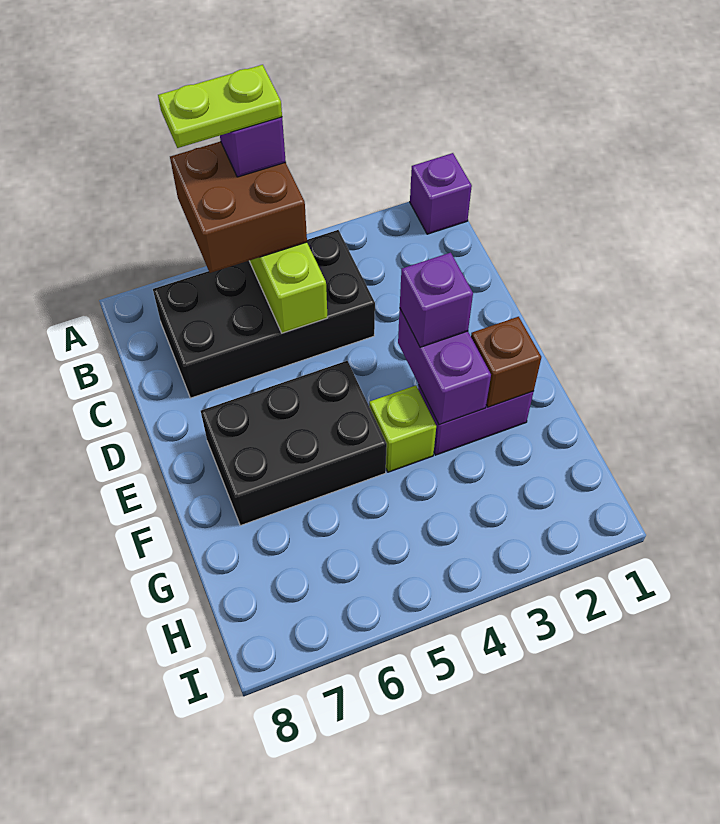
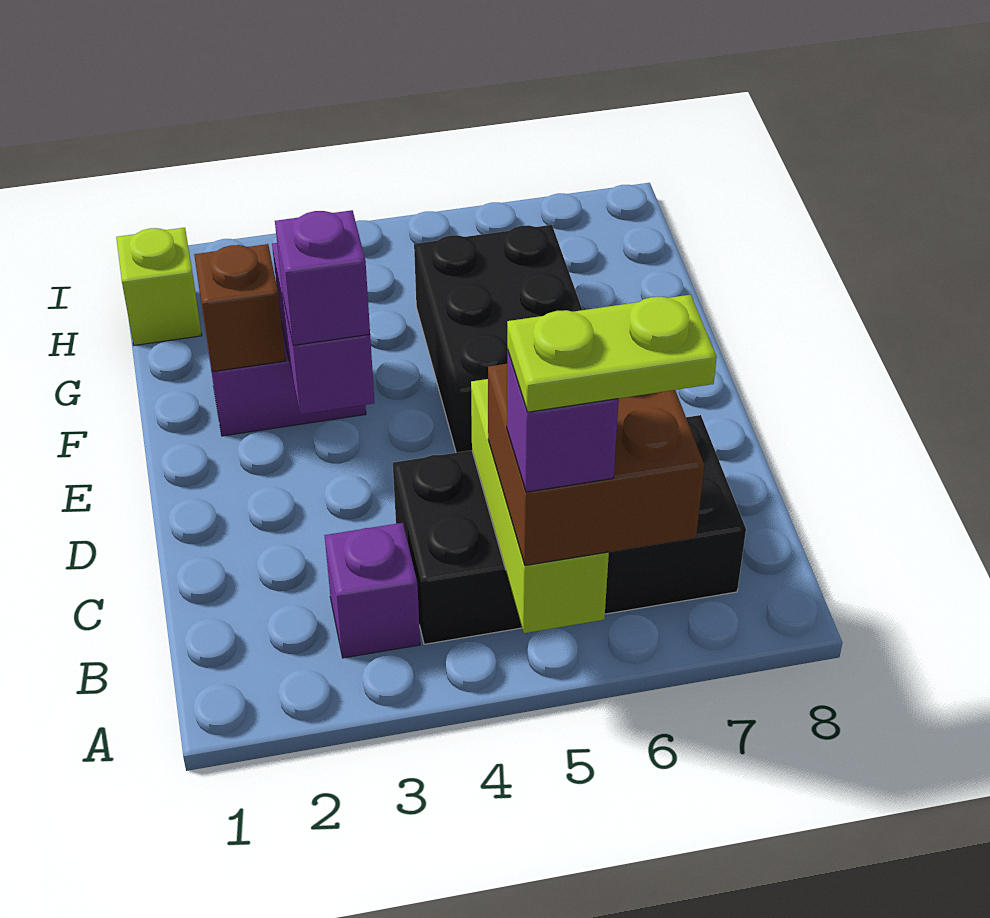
purple brick A1 level 1 -> purple brick B3 level 1
black brick E5:F7 level 1 -> black brick E5:G6 level 1
lime brick F4 level 1 -> lime brick H1 level 1

